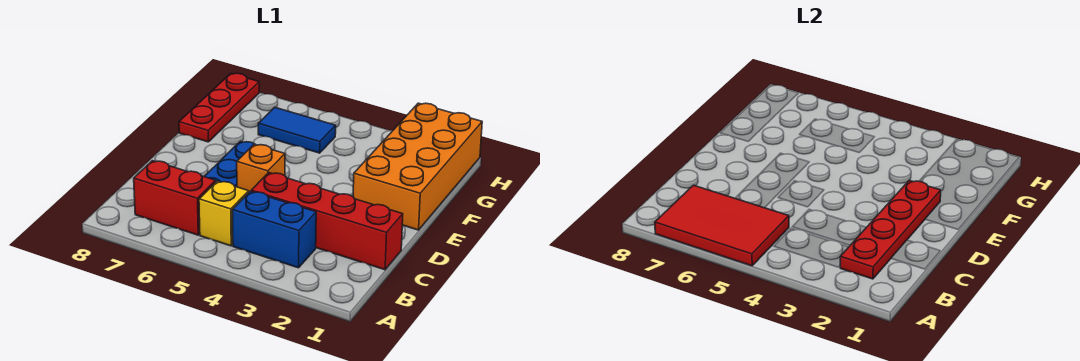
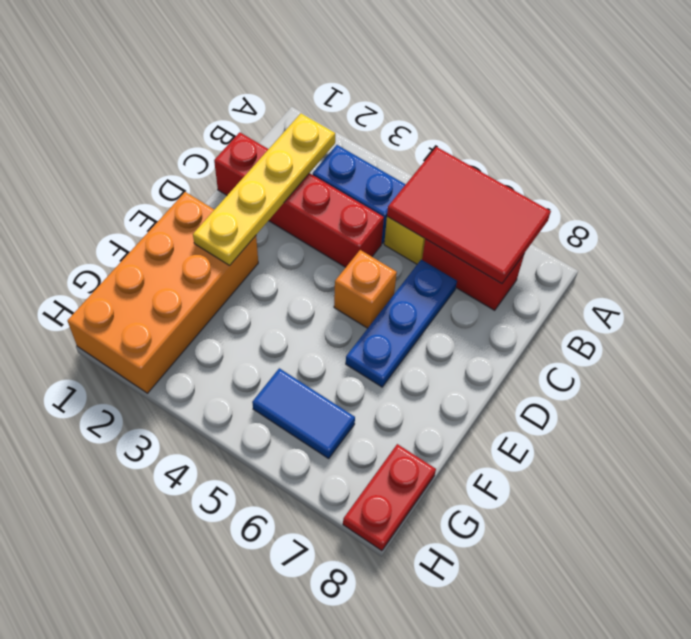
red plate B2:E2 level 2 -> yellow plate B2:E2 level 2
red plate F8:H8 level 1 -> red plate G8:H8 level 1

